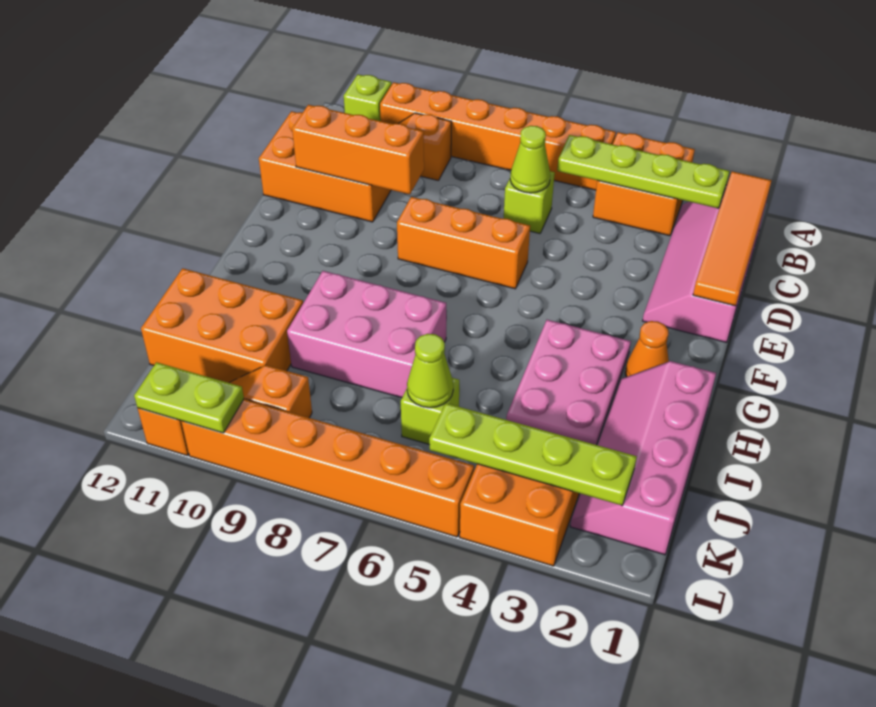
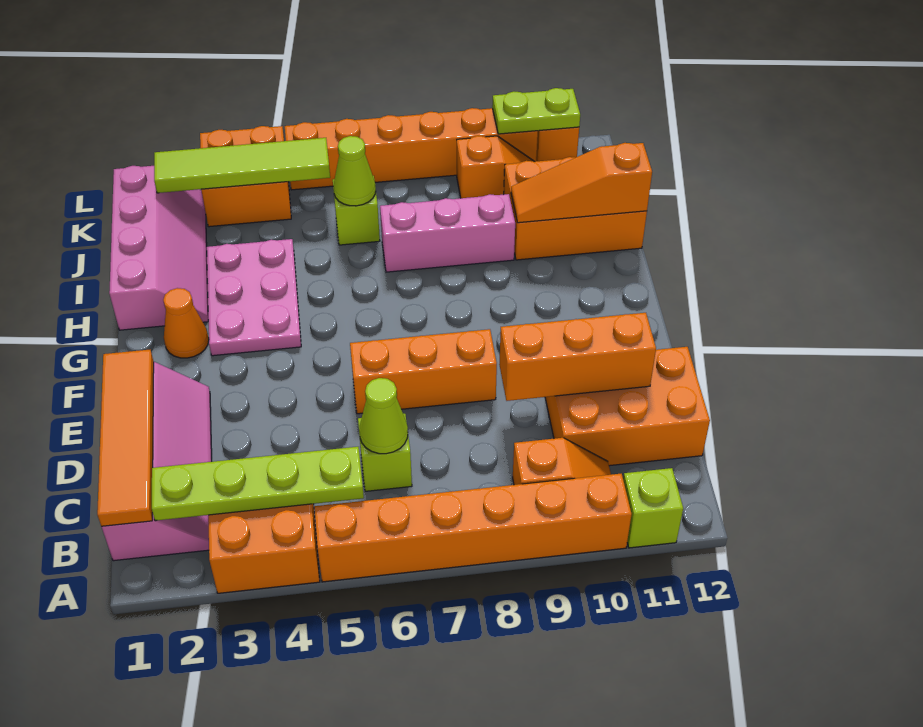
pink brick H7:I9 level 1 -> pink brick I7:I9 level 1
none -> orange slope I10:I12 level 2 top 12
lime plate K2:K5 level 2 -> lime tile K2:K5 level 2

